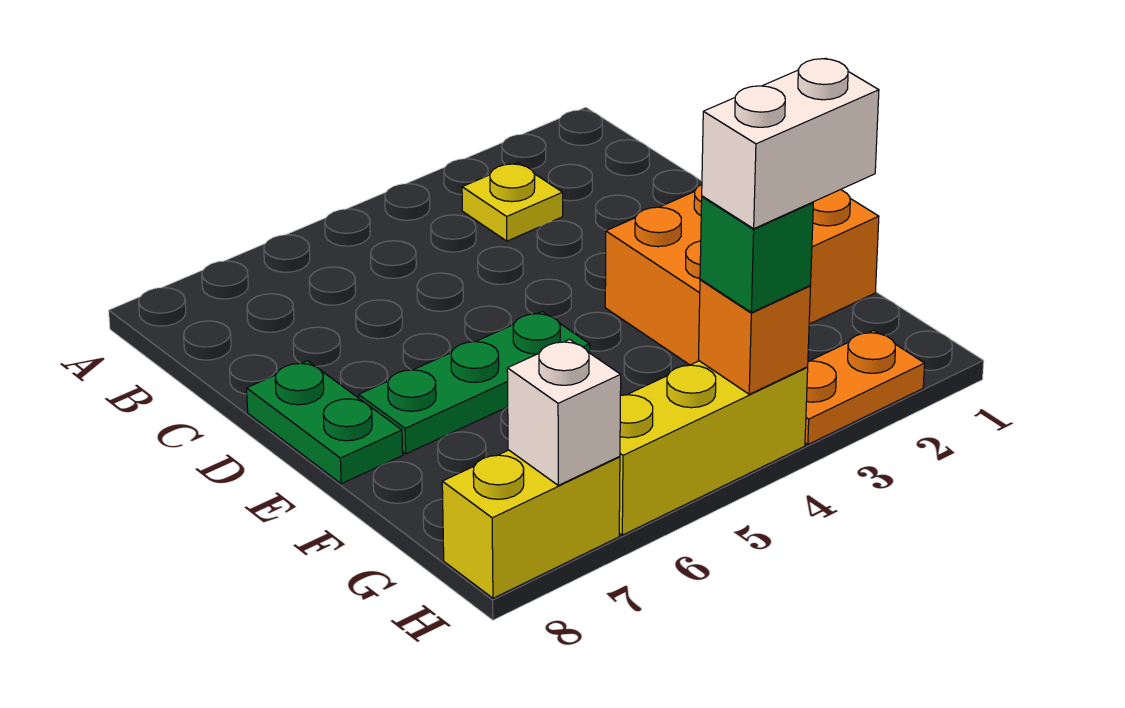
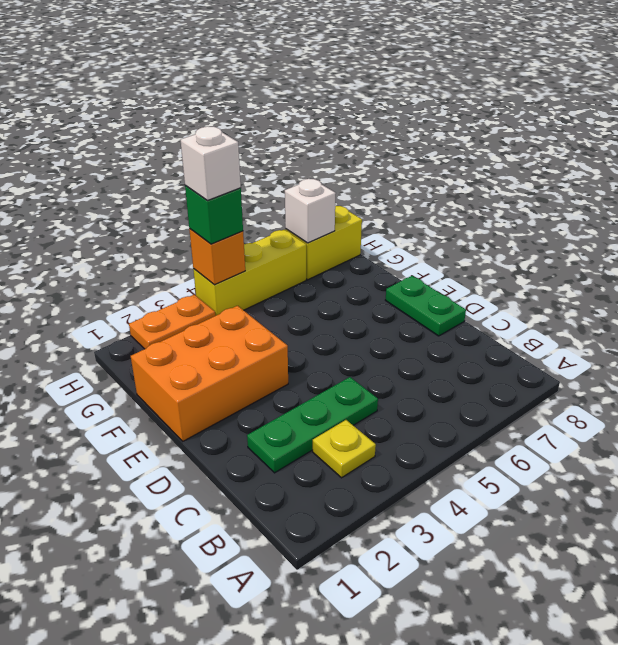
green plate E5:E7 level 1 -> green plate C2:C4 level 1
white brick H3:H4 level 4 -> white brick H4 level 4

